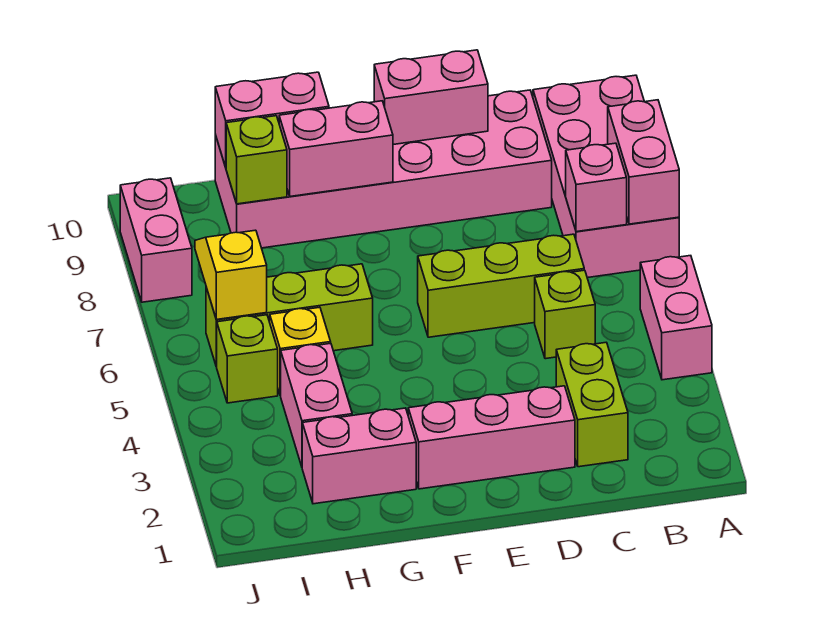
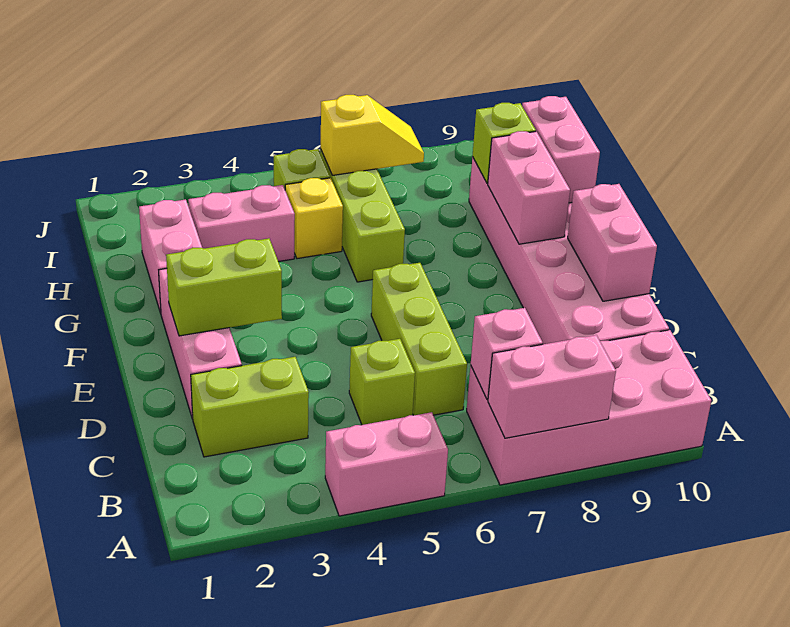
none -> lime brick E2:E3 level 2
pink brick J8:J9 level 1 -> none

